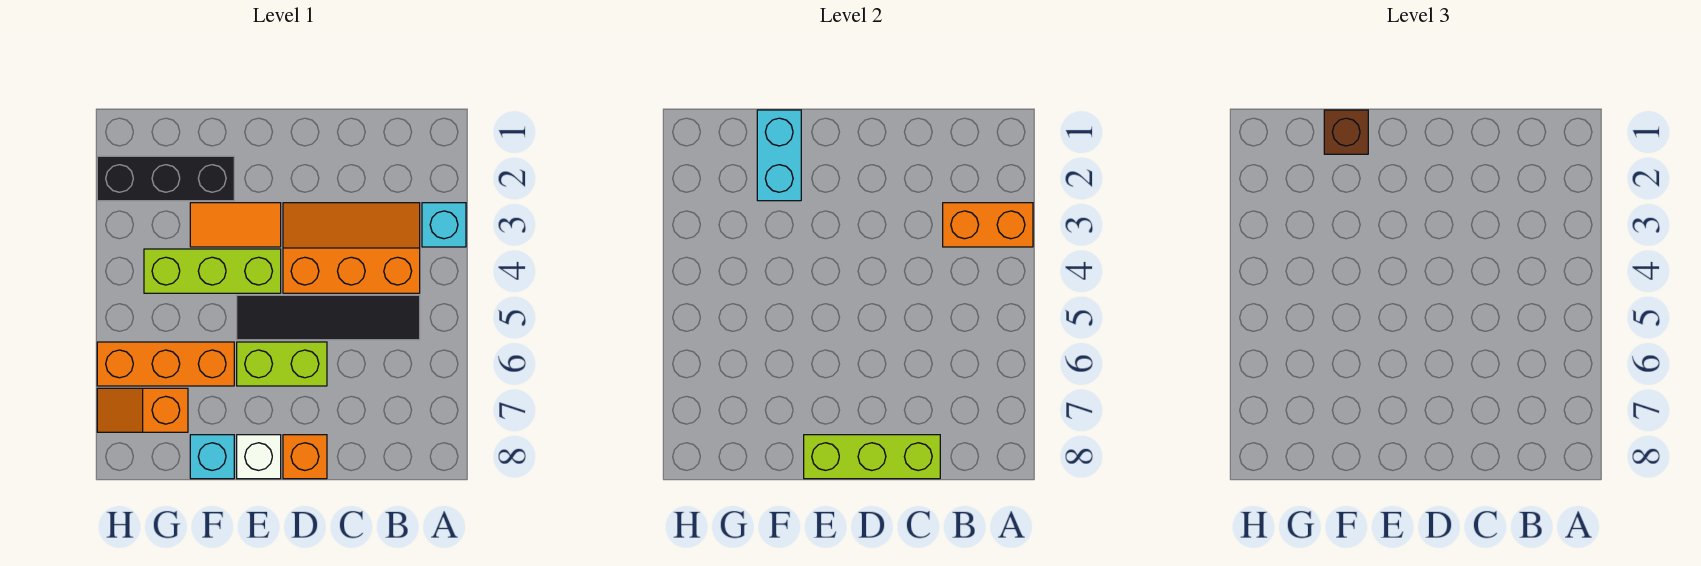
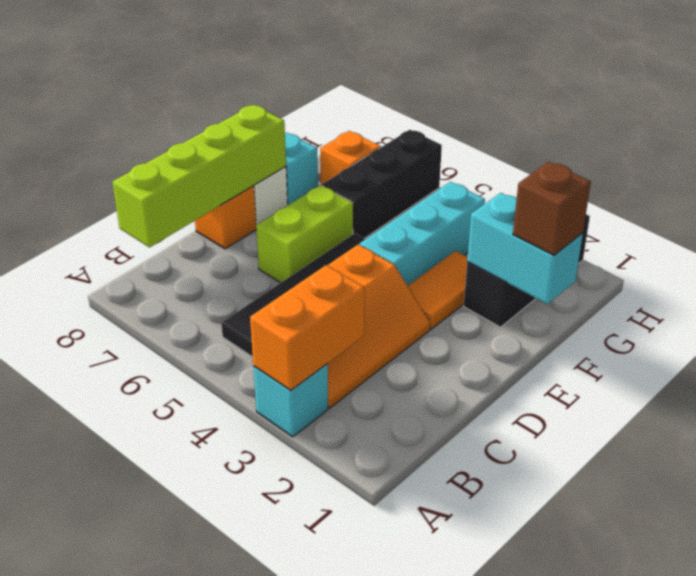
lime brick C8:E8 level 2 -> lime brick B8:E8 level 2
lime brick E4:G4 level 1 -> cyan brick E4:G4 level 1
orange brick F6:H6 level 1 -> black brick F6:H6 level 1

